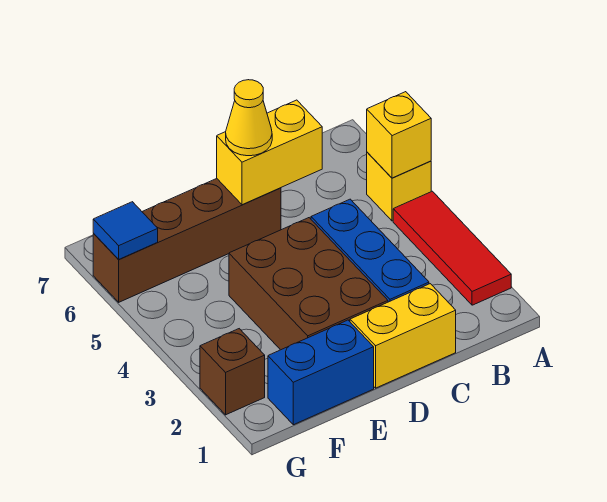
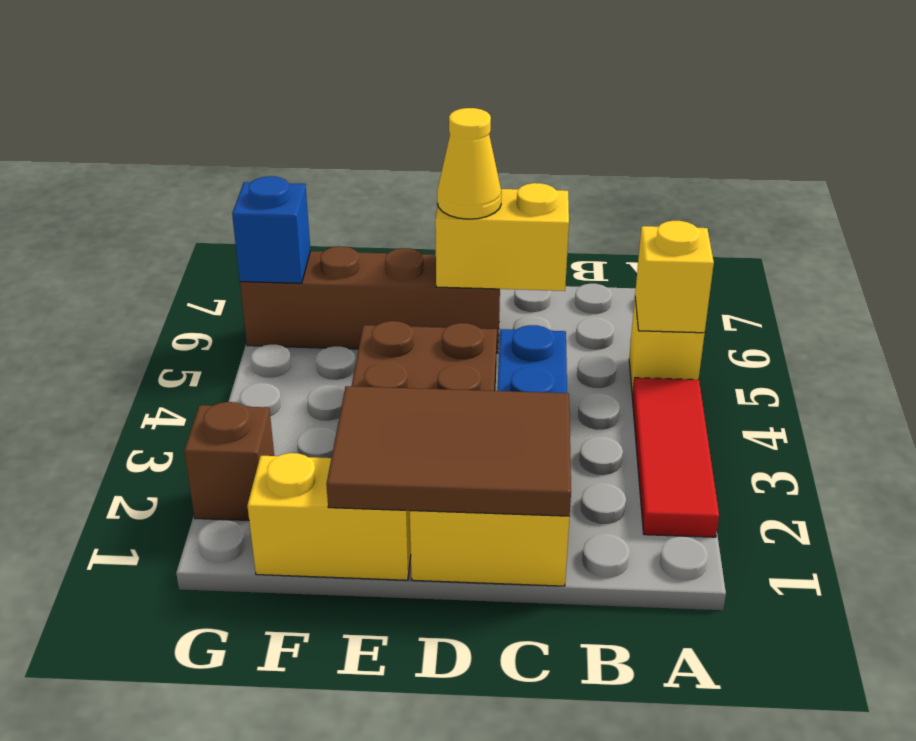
none -> brown tile C1:E2 level 2
blue brick E1:F1 level 1 -> yellow brick E1:F1 level 1
blue tile G6 level 2 -> blue brick G6 level 2

